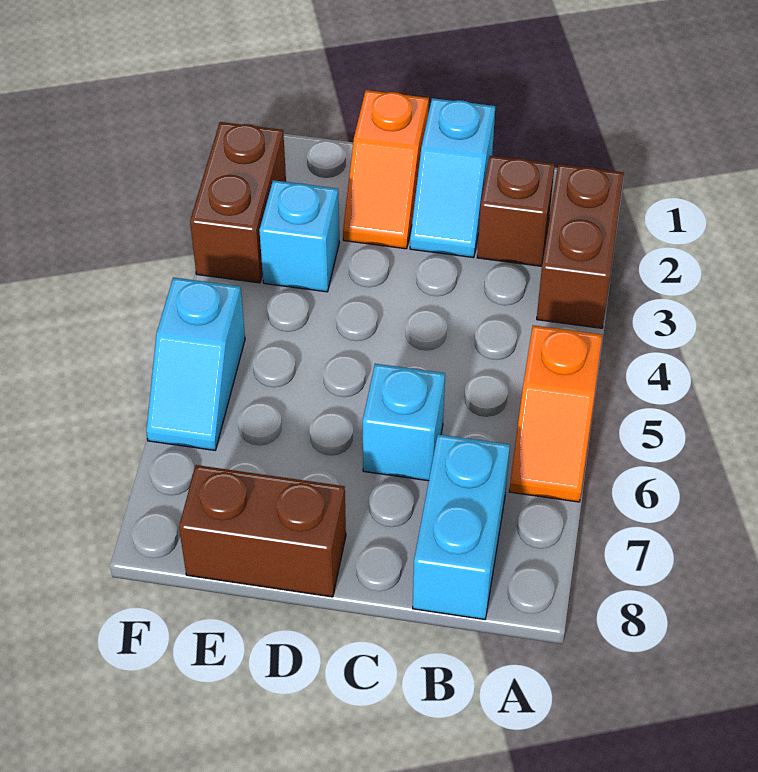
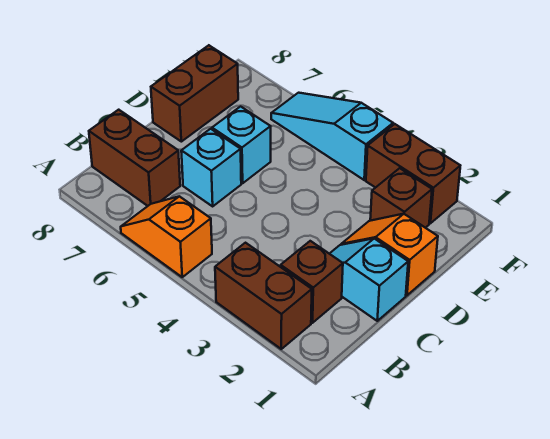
cyan brick B7:B8 level 1 -> brown brick B7:B8 level 1
none -> brown brick E2 level 1
cyan brick E3 level 1 -> cyan brick D6 level 1
cyan slope F5:F6 level 1 top 5 -> cyan slope F4:F6 level 1 top 4

